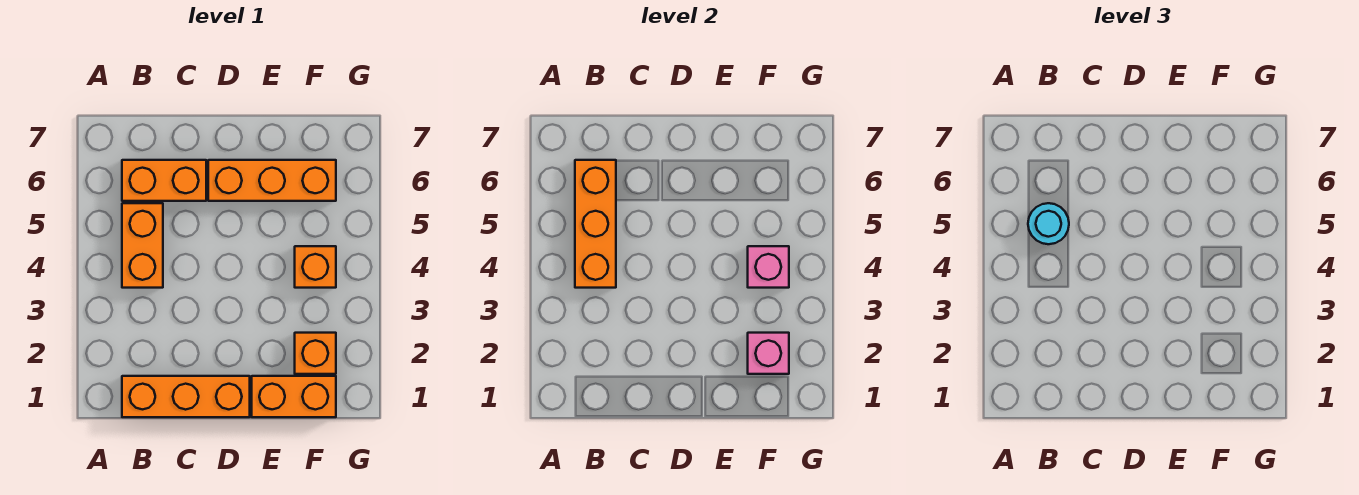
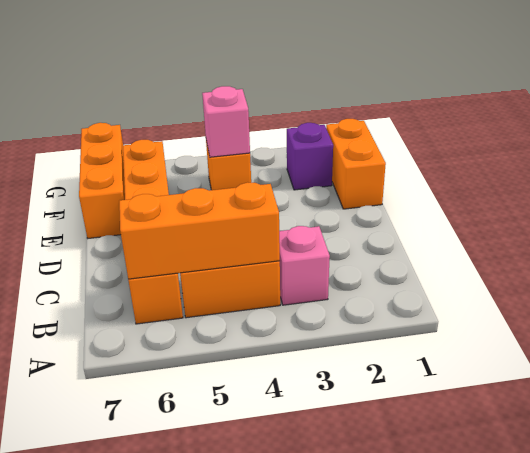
orange brick B1:D1 level 1 -> orange brick E7:G7 level 1
cyan round brick B5 level 3 -> none
orange brick F2 level 1 -> purple brick F2 level 1
pink brick F2 level 2 -> pink brick B3 level 1

